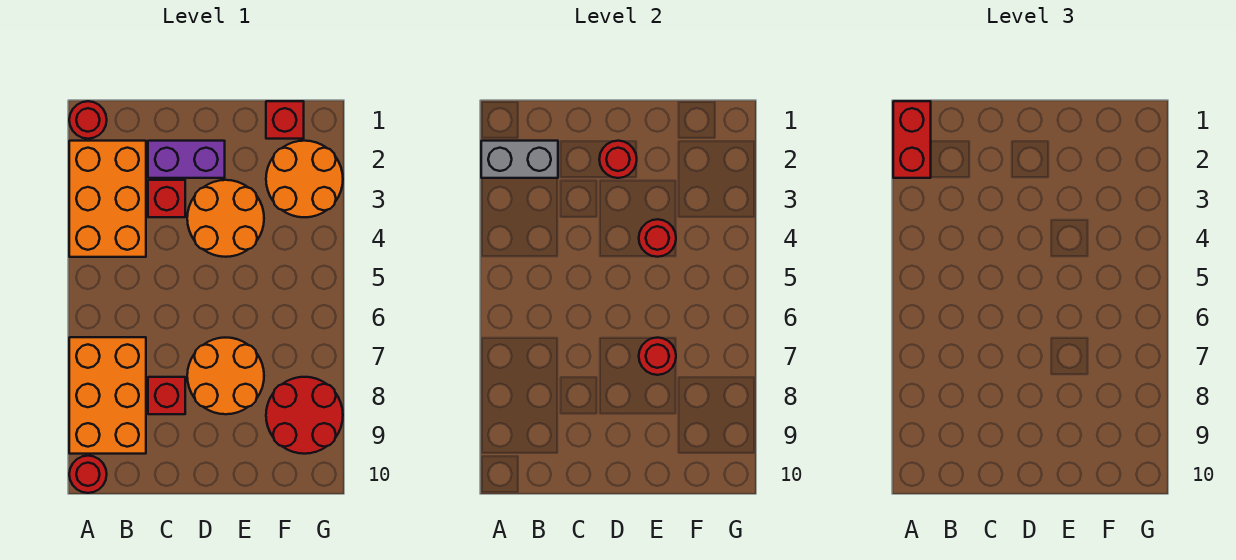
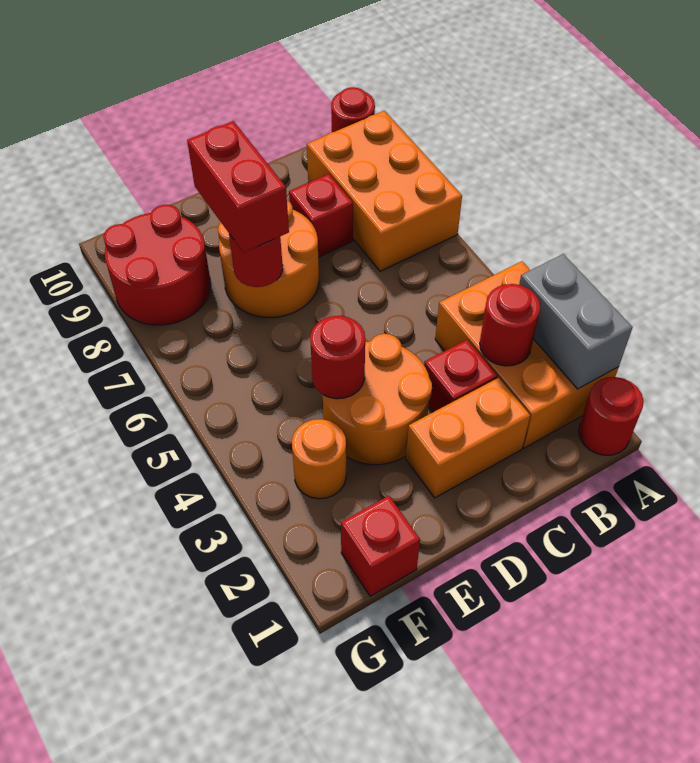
red brick A1:A2 level 3 -> red brick E7:E8 level 3
grey brick A2:B2 level 2 -> grey brick A2:A3 level 2
purple brick C2:D2 level 1 -> orange brick C2:D2 level 1
red round brick D2 level 2 -> red round brick B3 level 2
orange round brick F2:G3 level 1 -> orange round brick F3 level 1

